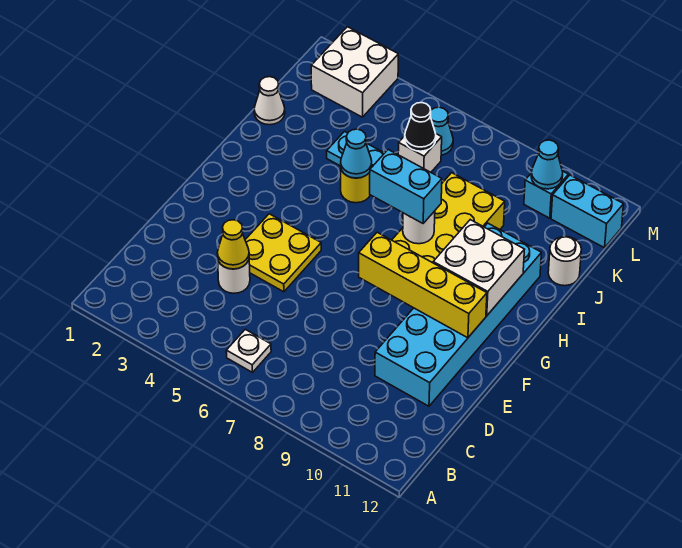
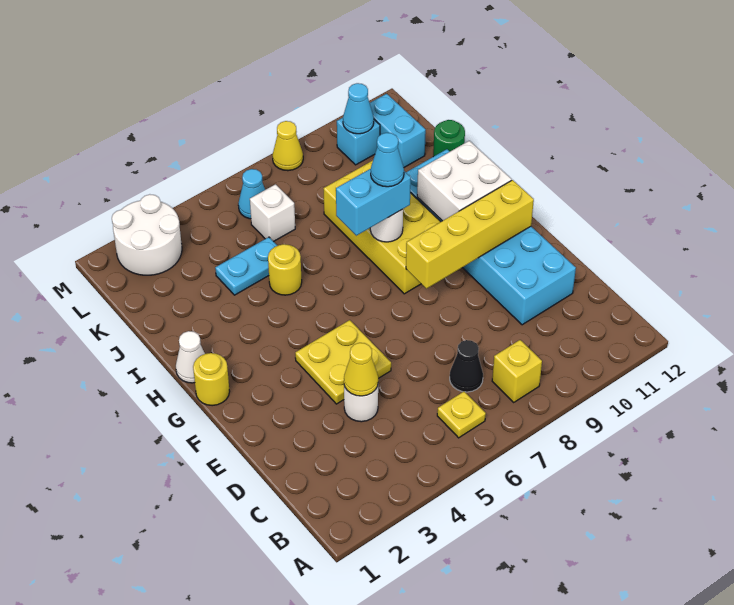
white plate B6 level 1 -> yellow plate B6 level 1
none -> yellow brick B8 level 1
none -> yellow round brick G1 level 1
cyan cone I5 level 2 -> cyan cone H8 level 4
white cone J1 level 1 -> white cone H1 level 1
white round brick J12 level 1 -> green round brick J12 level 1
black cone K6 level 2 -> black cone C7 level 1
white brick L2:M3 level 1 -> white round brick L2:M3 level 1
cyan brick L11:L12 level 1 -> cyan brick K11:L11 level 1
none -> yellow cone M8 level 1

